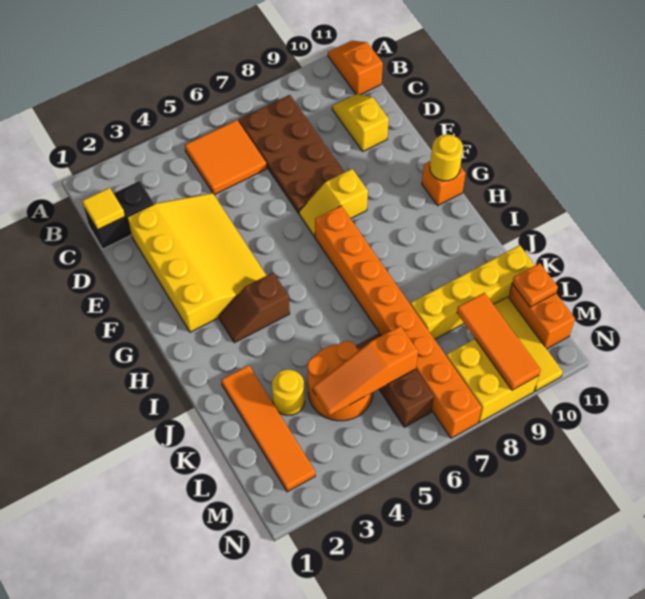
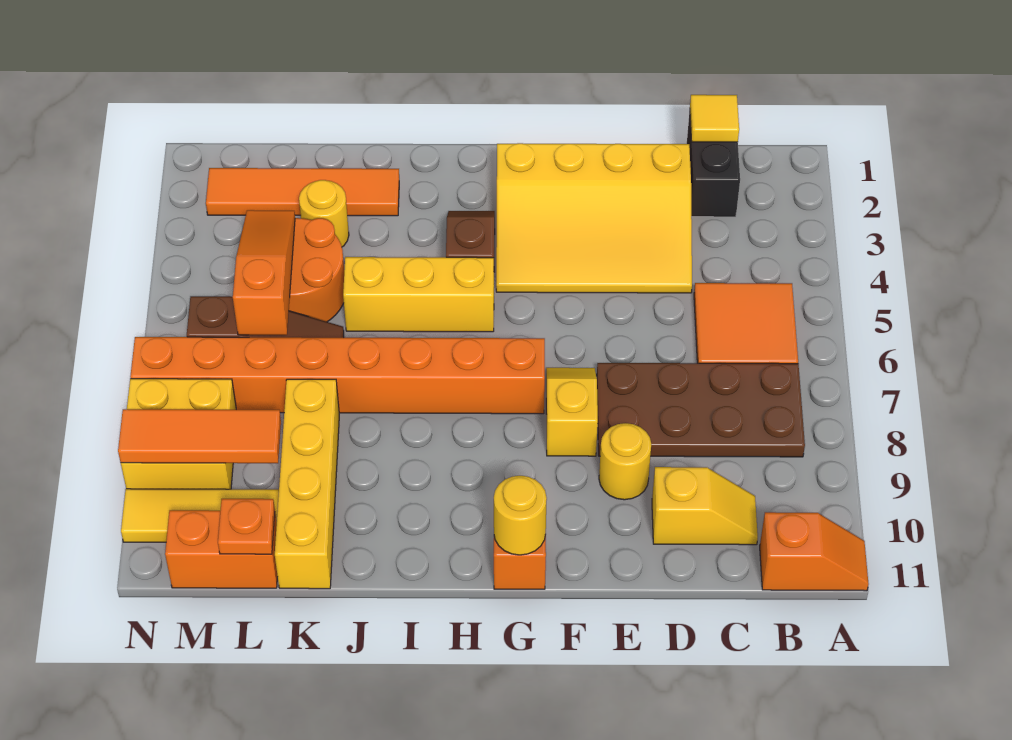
none -> yellow round brick E9 level 1
none -> yellow brick H5:J5 level 1

